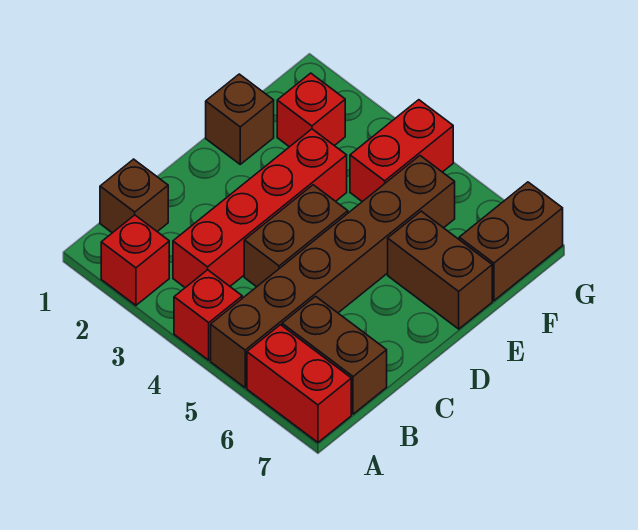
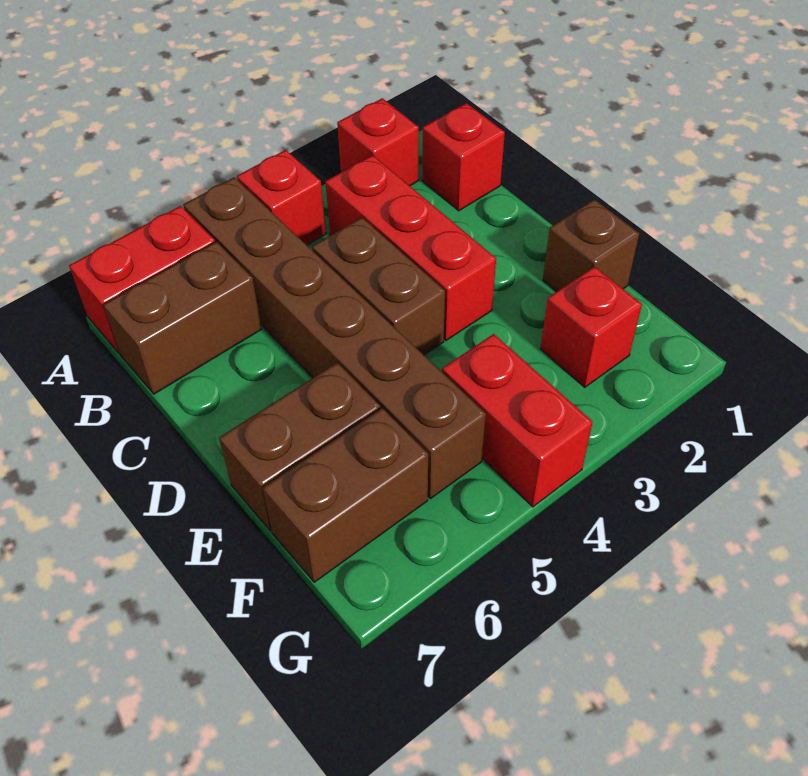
brown brick B1 level 1 -> red brick B1 level 1
red brick B3:E3 level 1 -> red brick B3:D3 level 1
brown brick F7:G7 level 1 -> brown brick F6:F7 level 1

